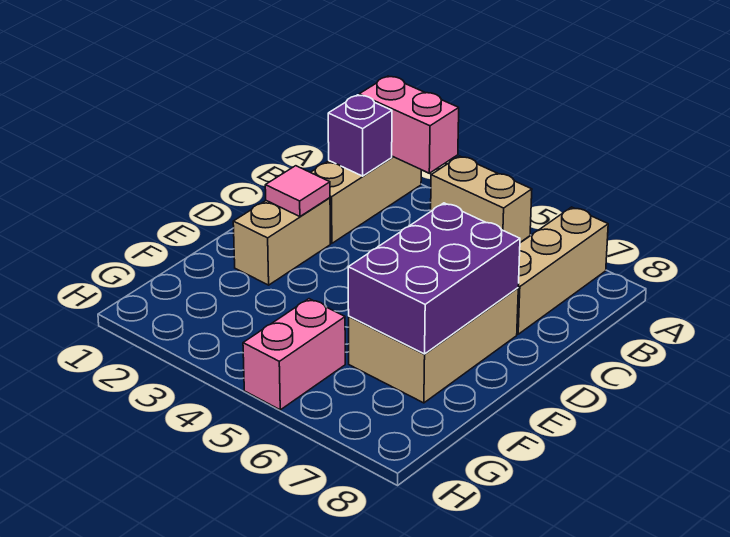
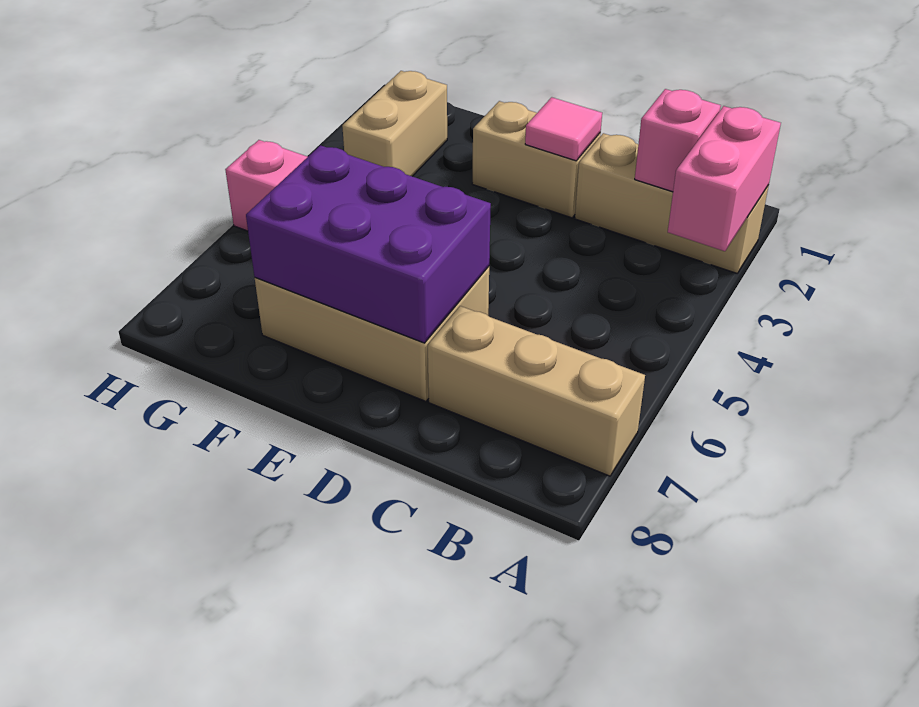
tan brick A4:A5 level 1 -> tan brick G2:G3 level 1
purple brick B2 level 2 -> pink brick B2 level 2

